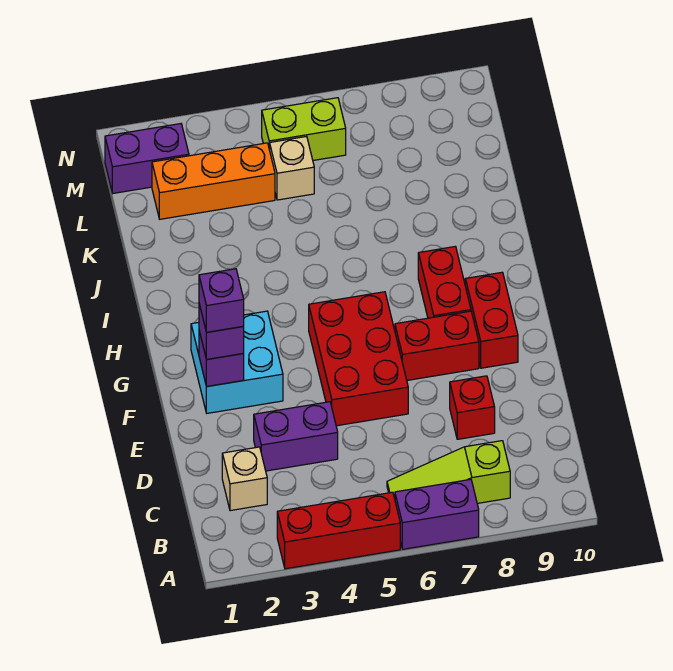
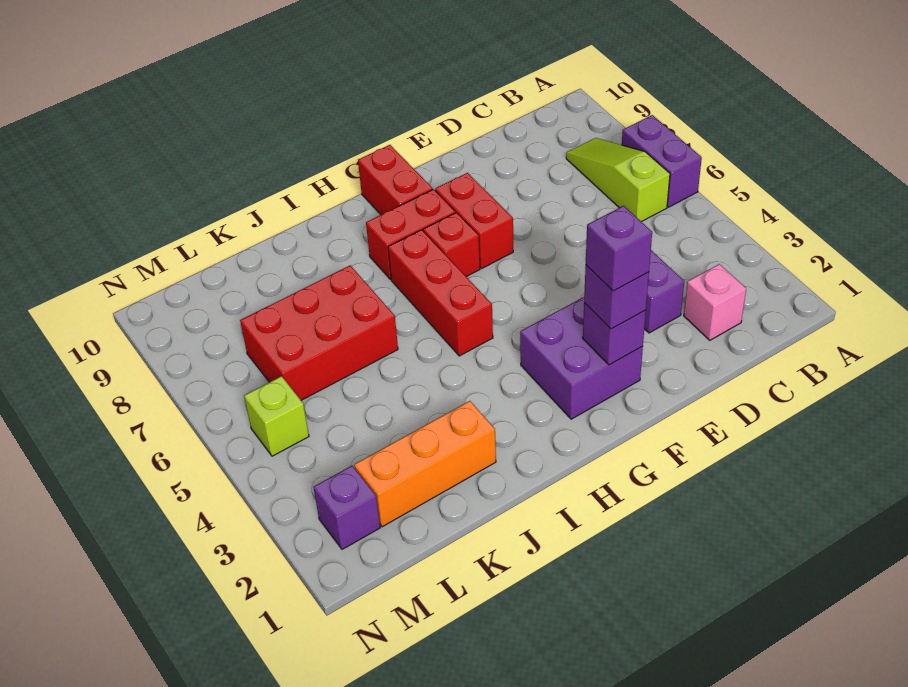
red brick A3:A5 level 1 -> red brick H5:H7 level 1
lime slope B6:B8 level 1 top 8 -> lime slope B6:B8 level 1 top 6
tan brick C2 level 1 -> pink brick C2 level 1
red brick D8 level 1 -> red brick G7 level 1
red brick E5:G6 level 1 -> red brick J6:L7 level 1
cyan brick F2:G3 level 1 -> purple brick F2:G3 level 1
red brick F9:G9 level 1 -> red brick G9:G10 level 1
orange brick L2:L4 level 1 -> orange brick J2:L2 level 1
tan brick L5 level 1 -> none
purple brick M1:M2 level 1 -> purple brick M2 level 1
lime brick M5:M6 level 1 -> lime brick M5 level 1

